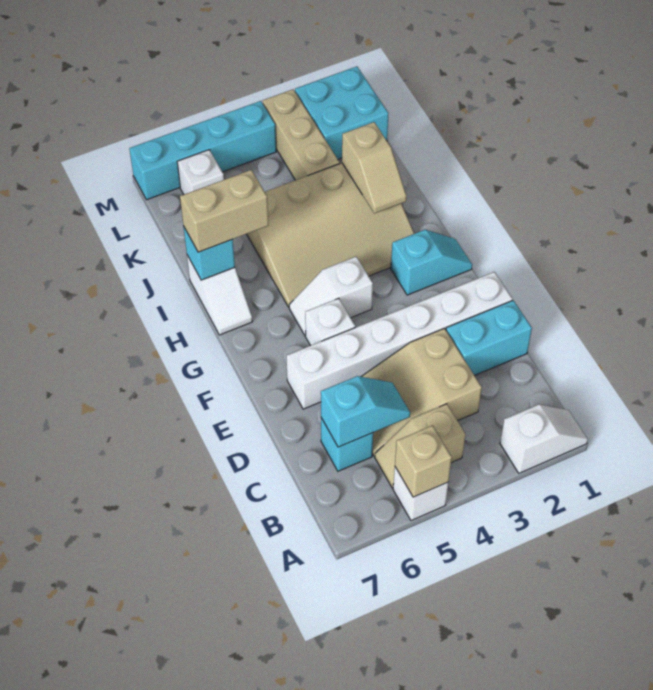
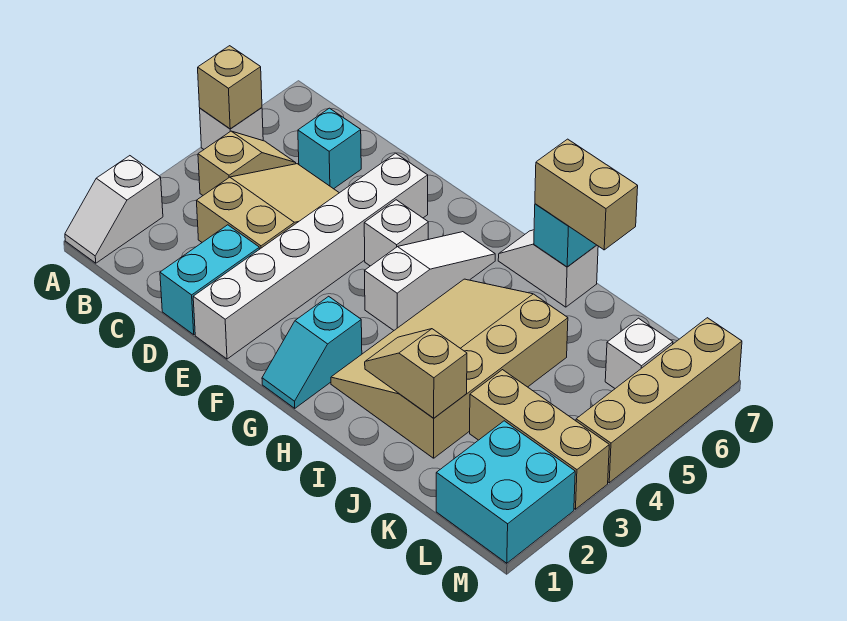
cyan slope C5:C6 level 2 top 6 -> none
white slope G4:G5 level 1 top 4 -> white slope G4:G6 level 1 top 4
tan brick I6:I7 level 3 -> tan brick I7:J7 level 3
cyan brick M4:M7 level 1 -> tan brick M4:M7 level 1

